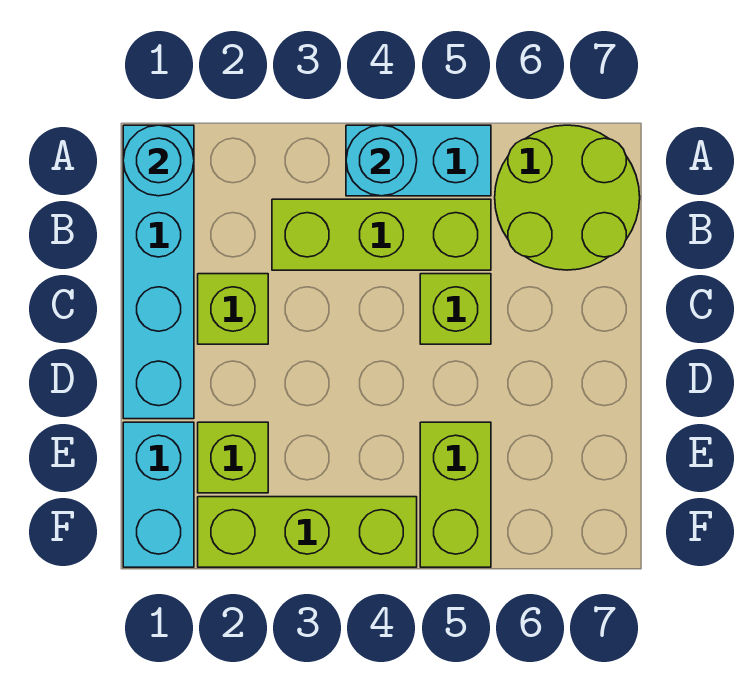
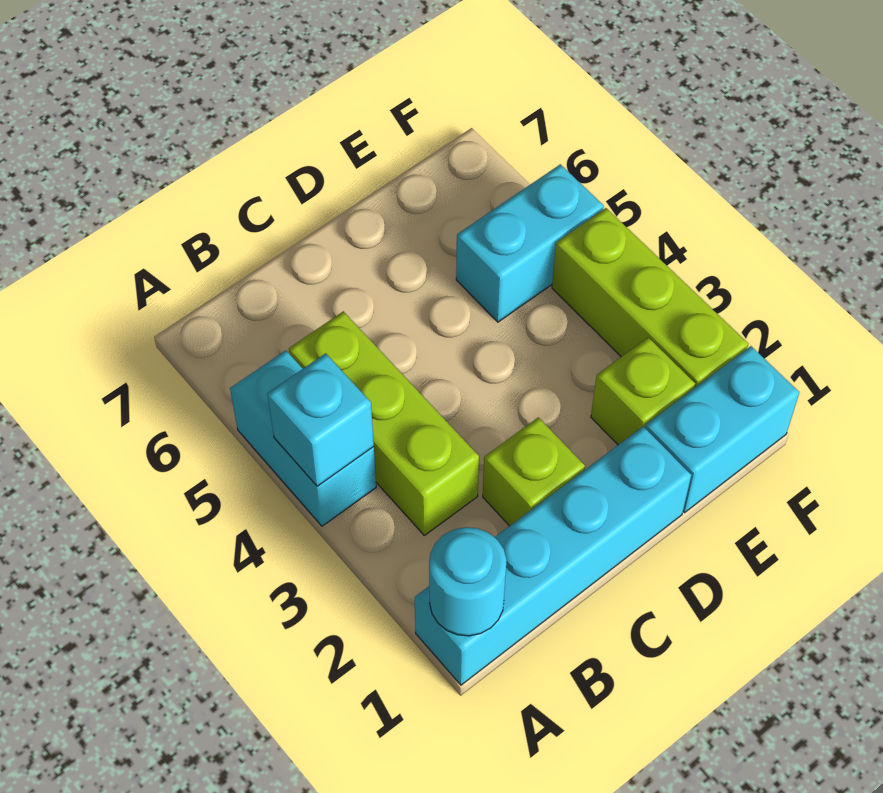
cyan round brick A4 level 2 -> cyan brick A4 level 2
lime round brick A6:B7 level 1 -> none
lime brick C5 level 1 -> none
lime brick E5:F5 level 1 -> cyan brick E5:F5 level 1

